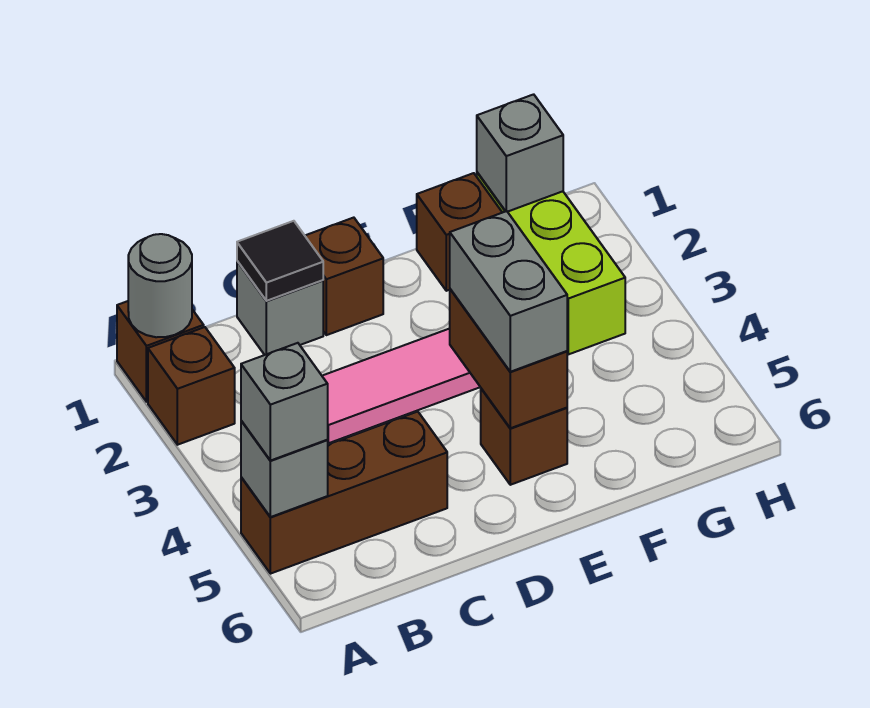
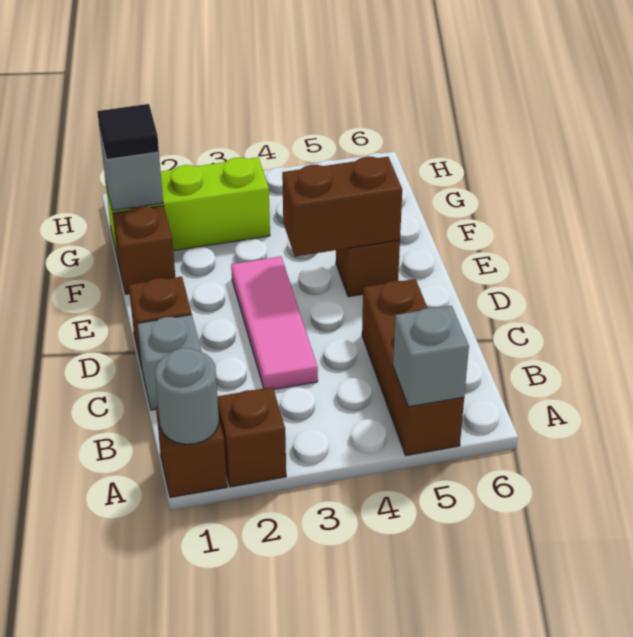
grey brick A5 level 3 -> none
black tile C1 level 2 -> black tile G1 level 3
grey brick E4:E5 level 3 -> none

